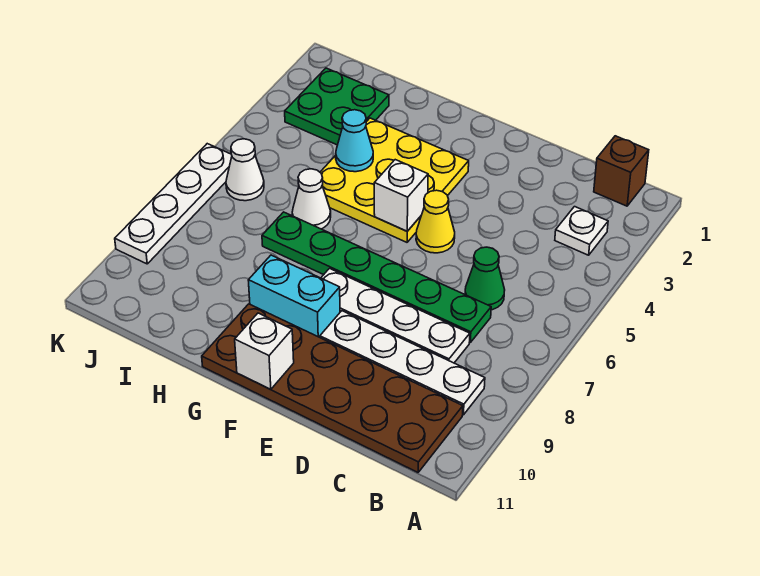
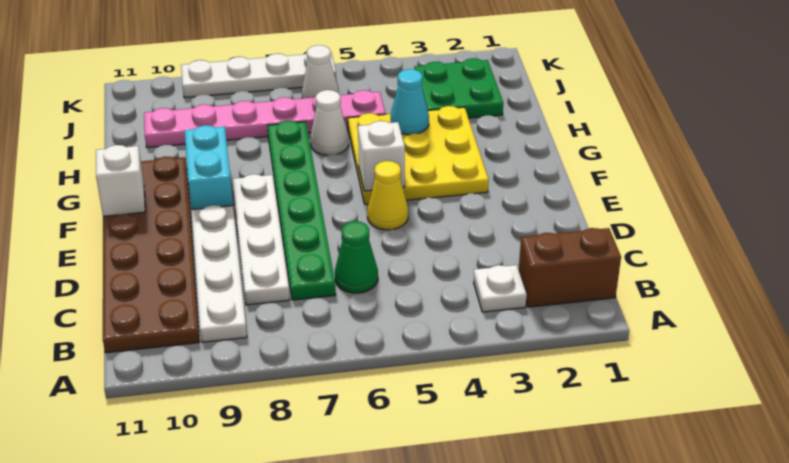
brown brick B1 level 1 -> brown brick B1:B2 level 1
none -> pink plate I5:I10 level 1

